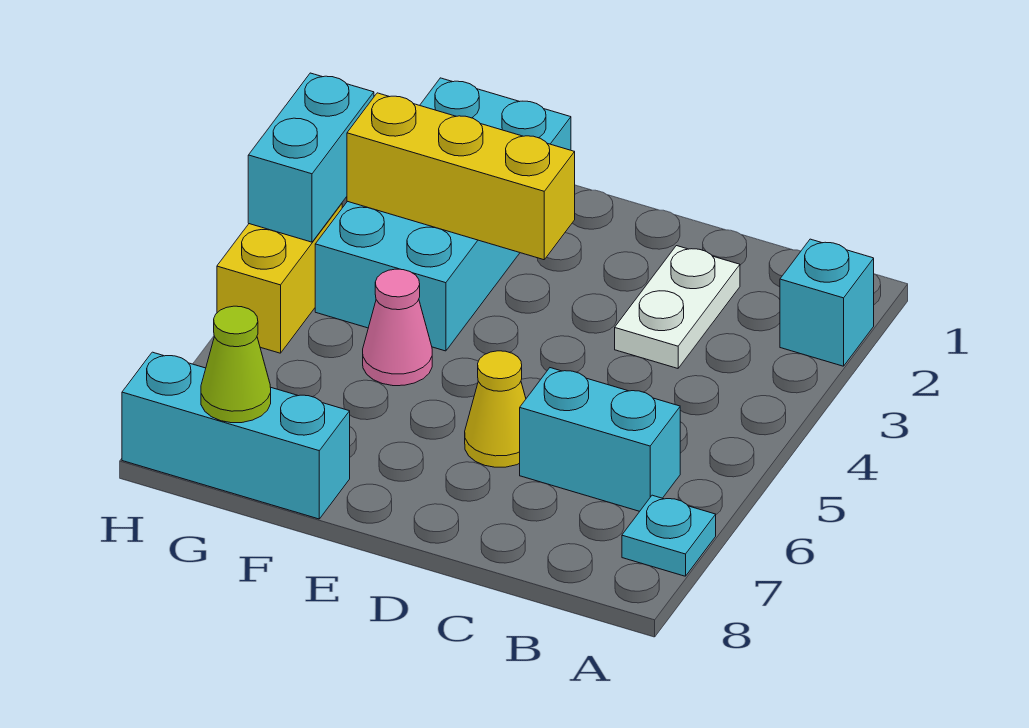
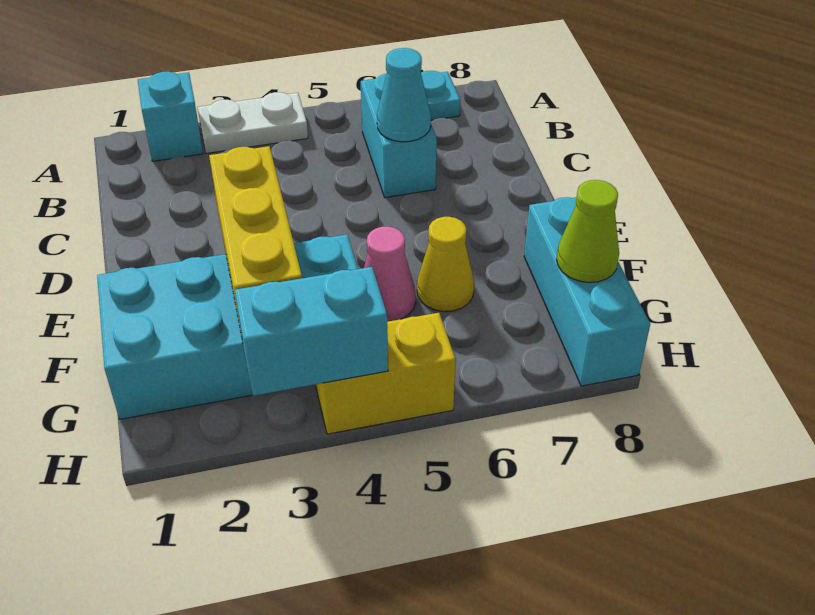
white plate C2:C3 level 1 -> white plate A3:A4 level 1
none -> cyan cone C6 level 2
yellow cone D6 level 1 -> yellow cone F6 level 1

